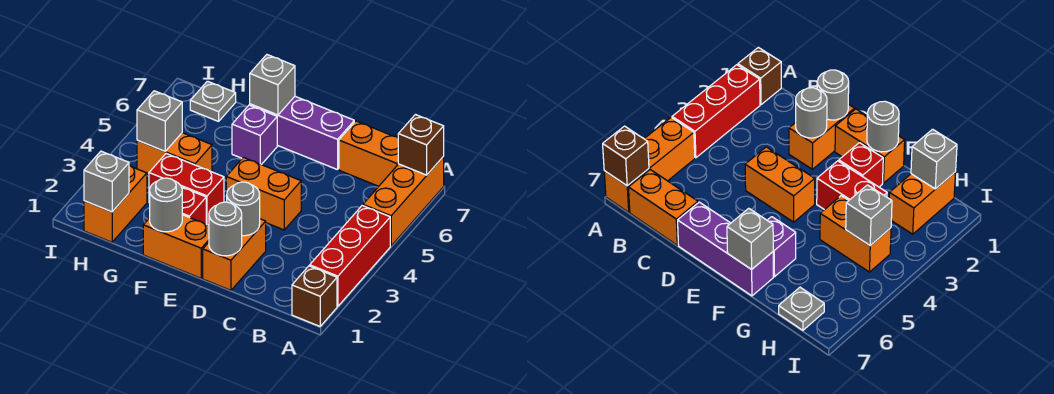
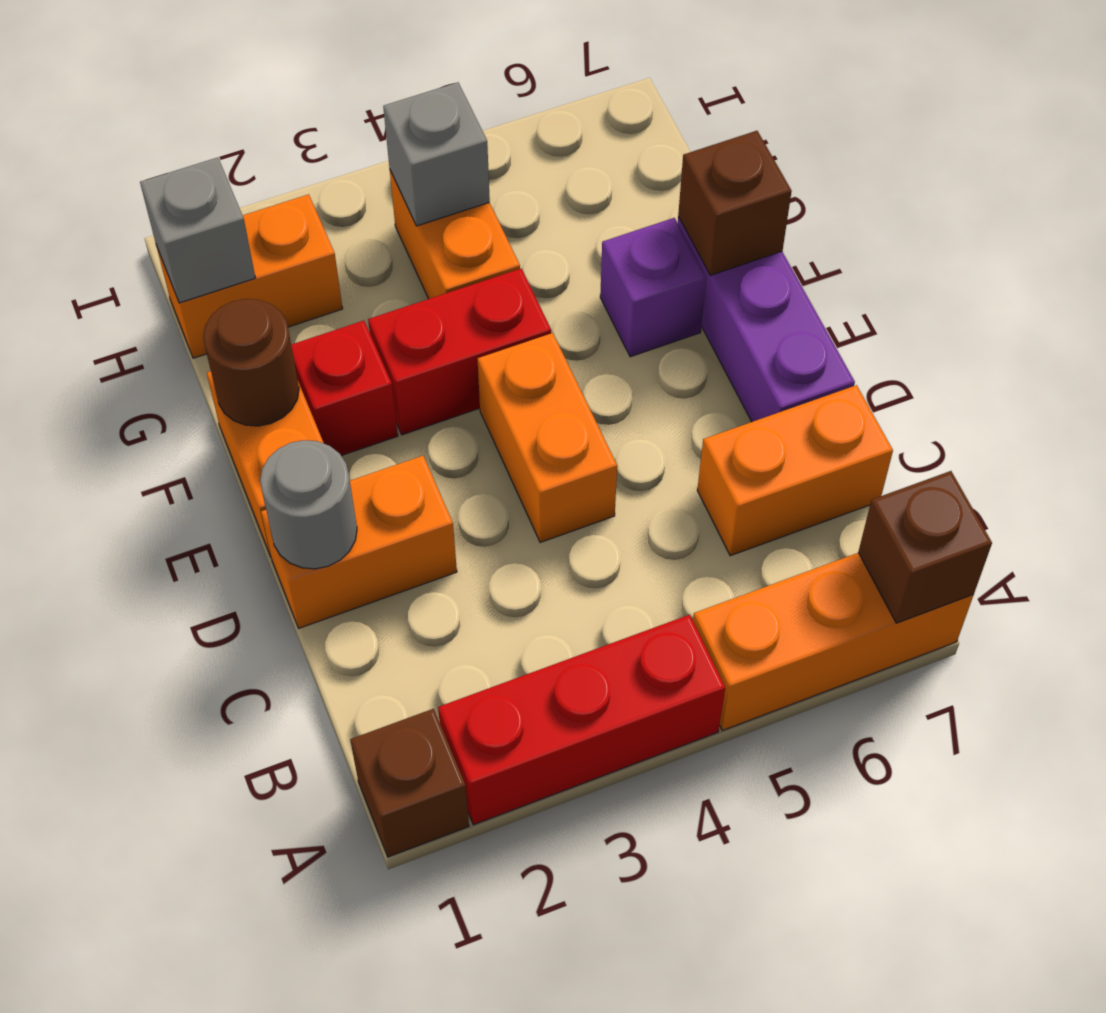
orange brick B7:C7 level 1 -> orange brick C6:C7 level 1
grey round brick D2 level 2 -> none
grey round brick F1 level 2 -> brown round brick F1 level 2
red brick F3:G3 level 1 -> red brick F3:F4 level 1
grey brick F7 level 2 -> brown brick F7 level 2
grey plate H7 level 1 -> none

